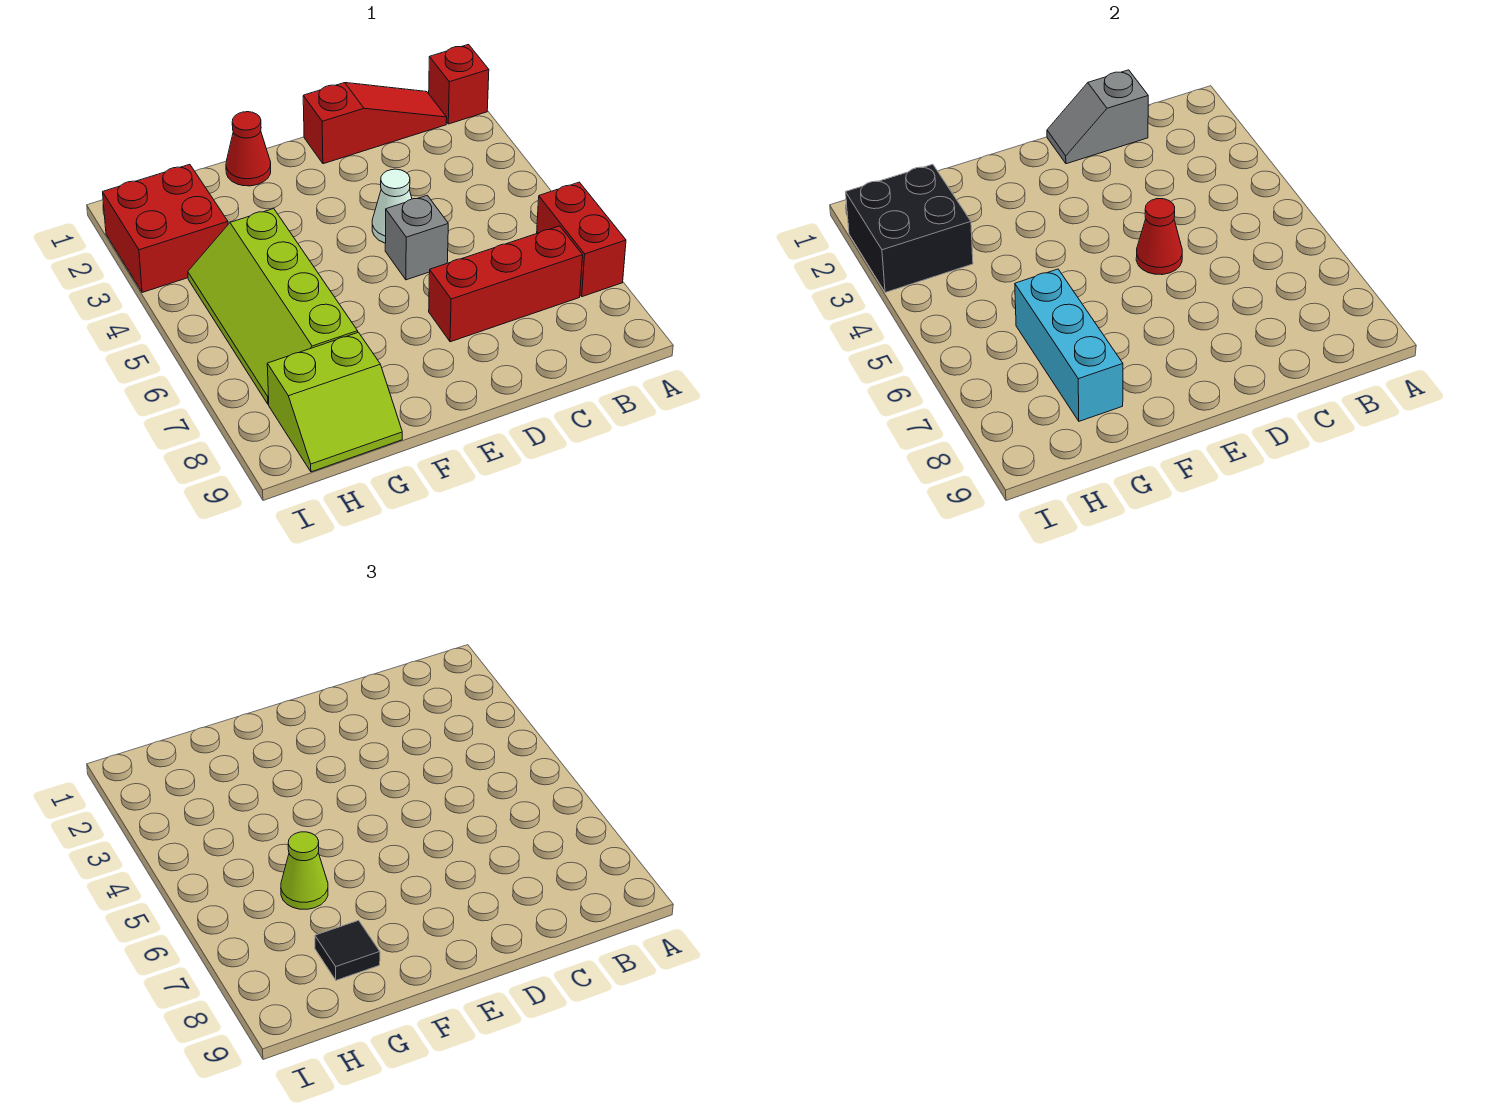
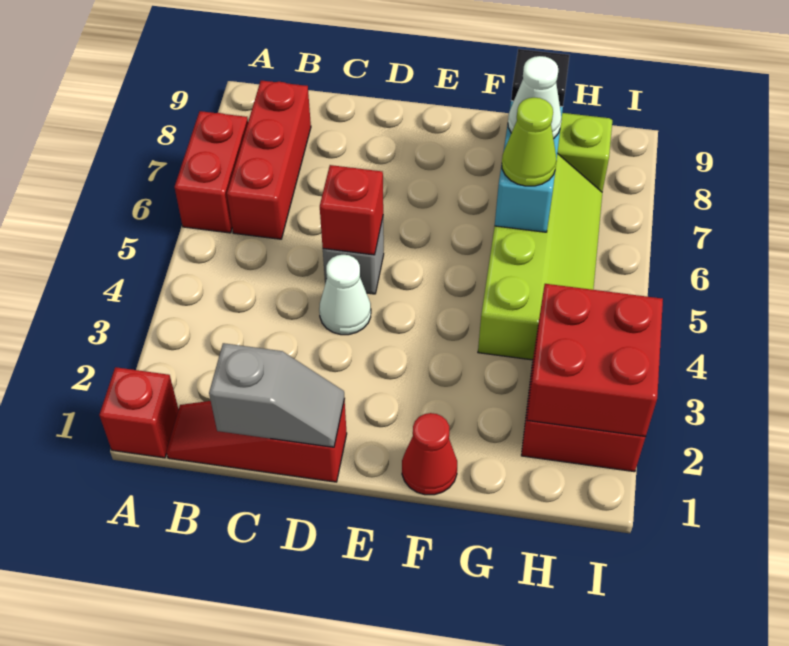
red brick B7:D7 level 1 -> red brick B6:B8 level 1
red cone D5 level 2 -> red brick D5 level 2
none -> white cone G7 level 3
black brick H2:I3 level 2 -> red brick H2:I3 level 2

